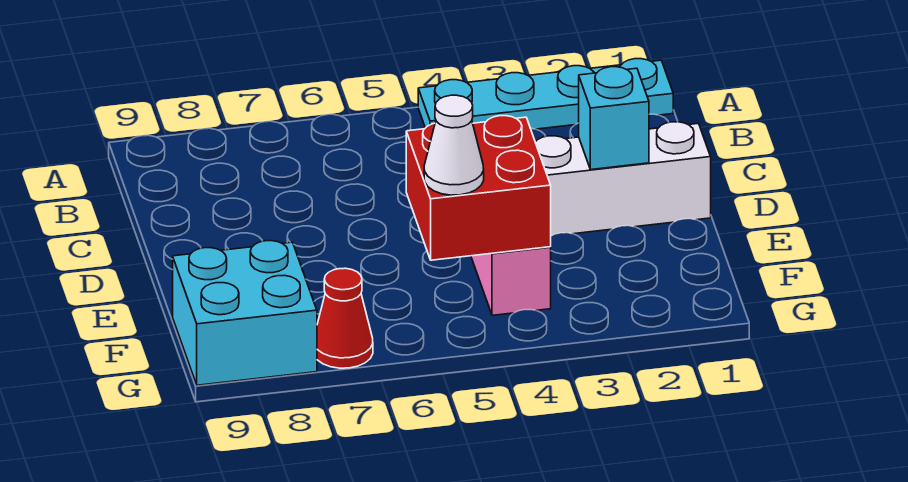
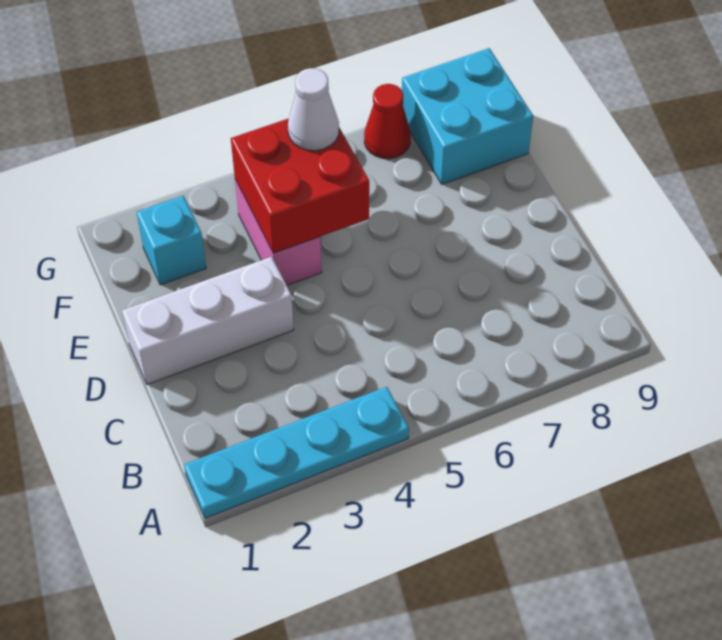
cyan brick D2 level 2 -> cyan brick F2 level 1

